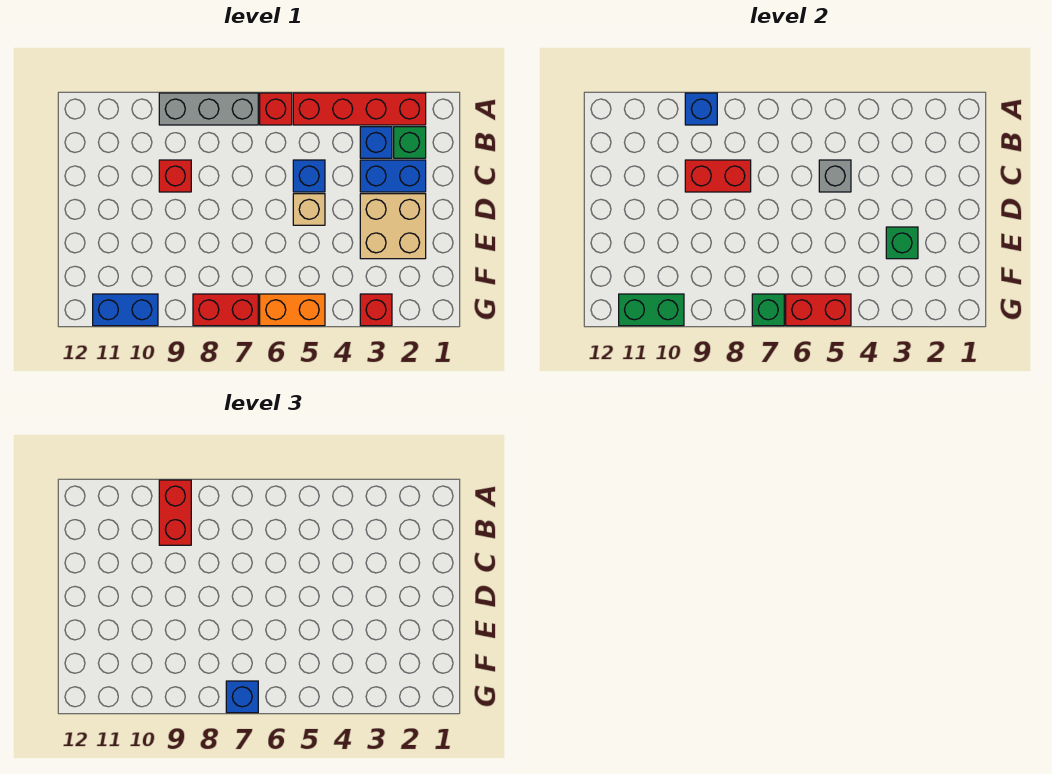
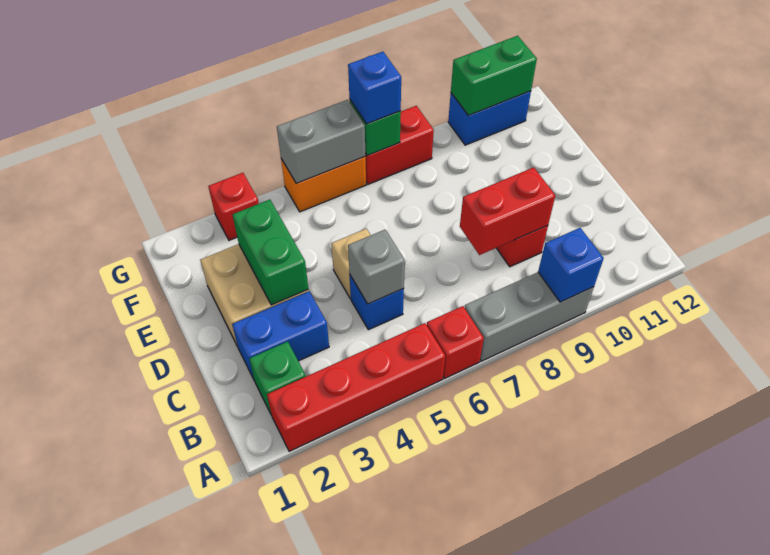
red brick A9:B9 level 3 -> none
blue brick B3 level 1 -> none
green brick E3 level 2 -> green brick D3:E3 level 2
red brick G5:G6 level 2 -> grey brick G5:G6 level 2

